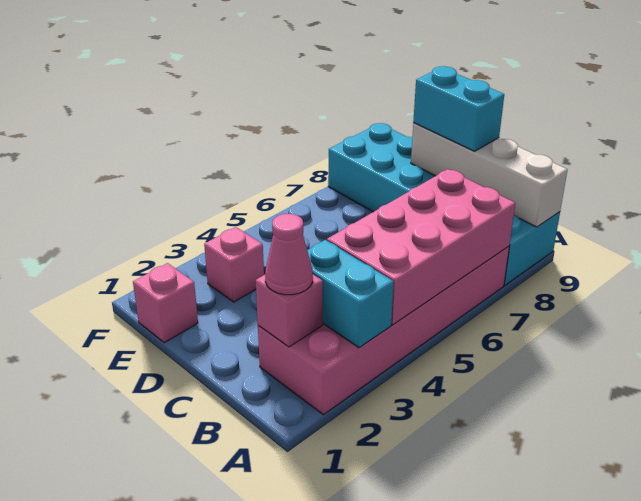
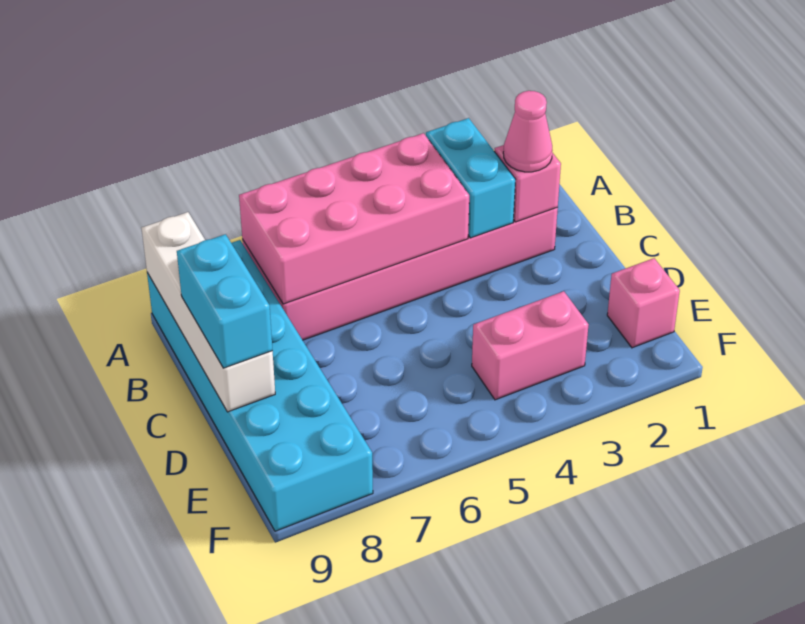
pink brick E3 level 1 -> pink brick E3:E4 level 1

